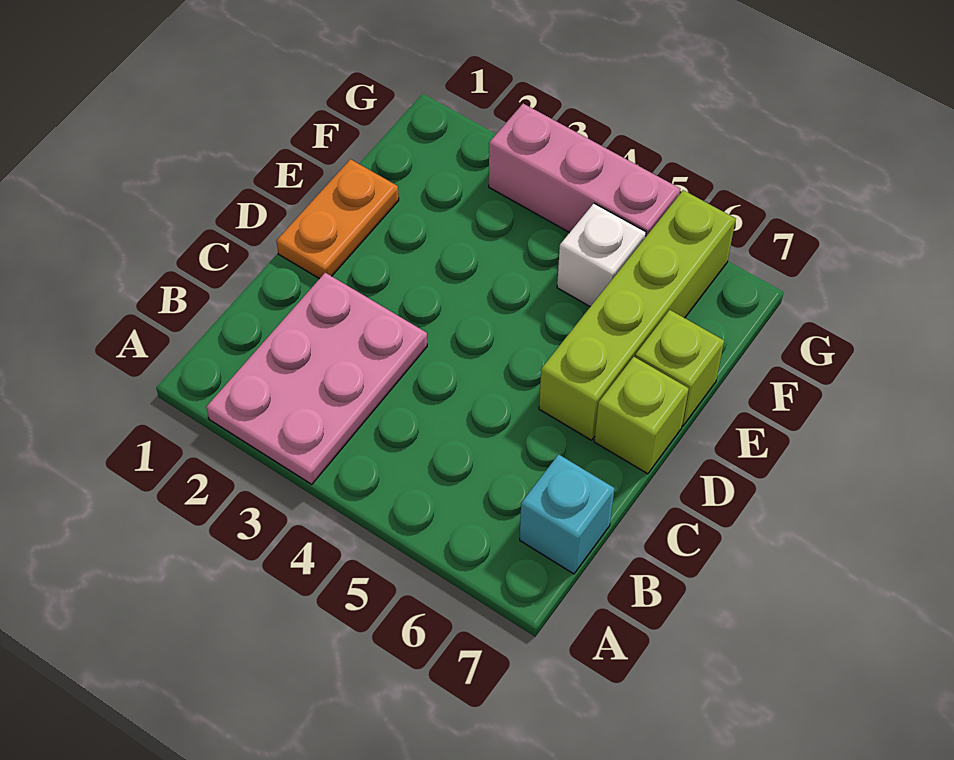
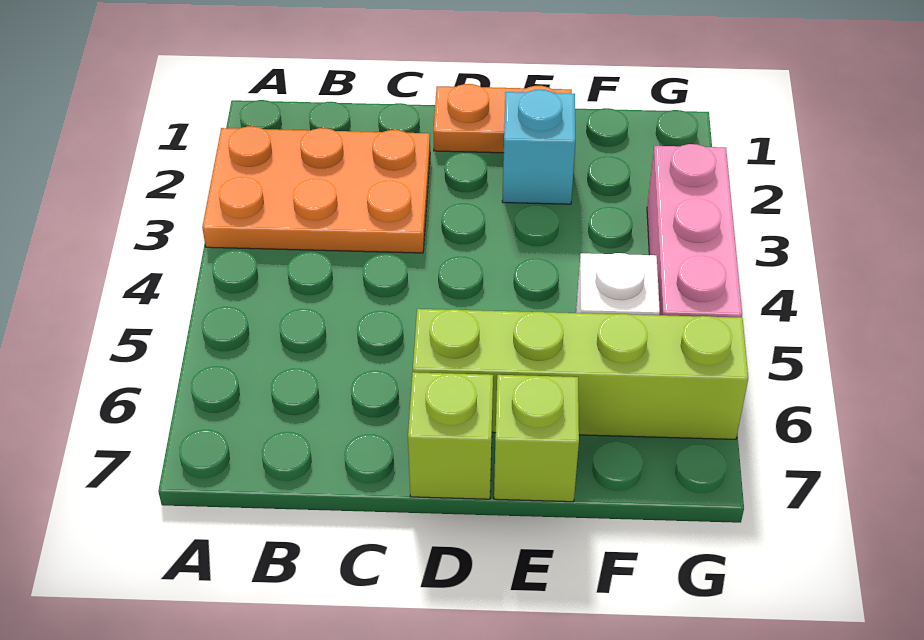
pink plate A2:C3 level 1 -> orange plate A2:C3 level 1
cyan brick B7 level 1 -> cyan brick E2 level 1

